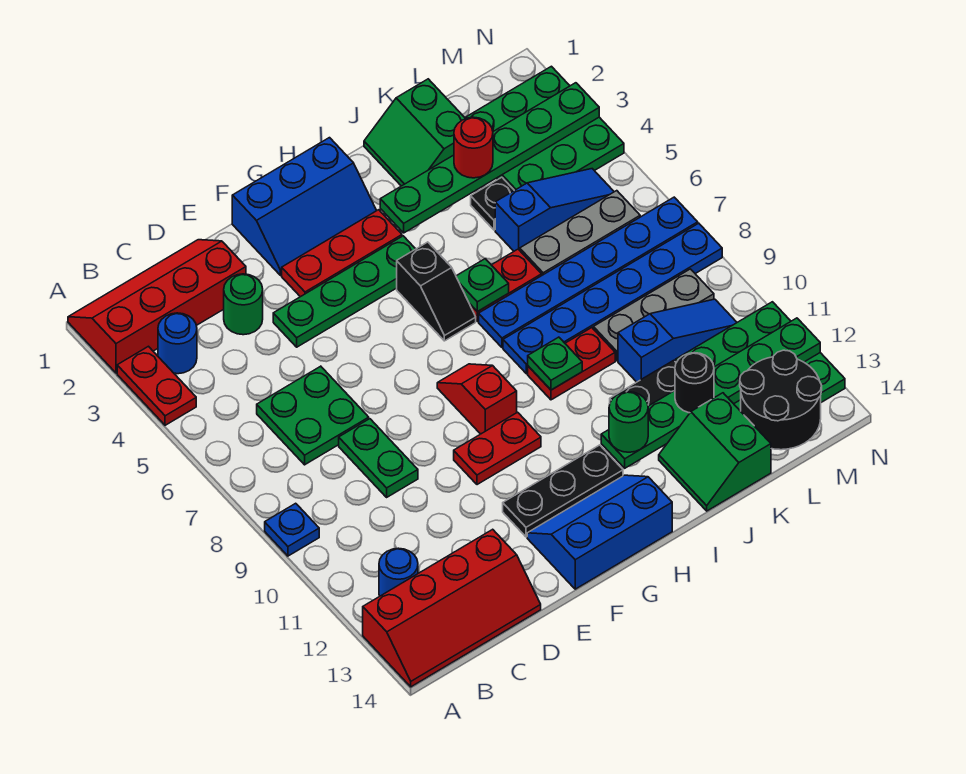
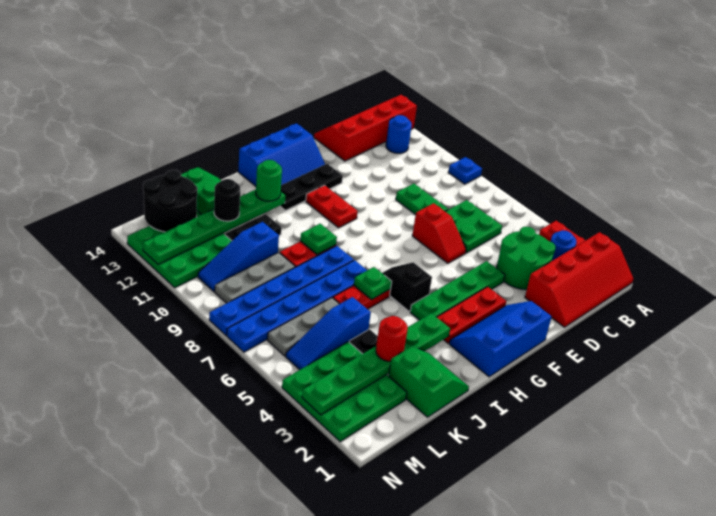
green round brick D3 level 1 -> green round brick C3:D4 level 1
red plate F10:G10 level 1 -> red plate G10:G11 level 1
red slope G8:G9 level 1 top 9 -> red slope E6:E7 level 1 top 7

